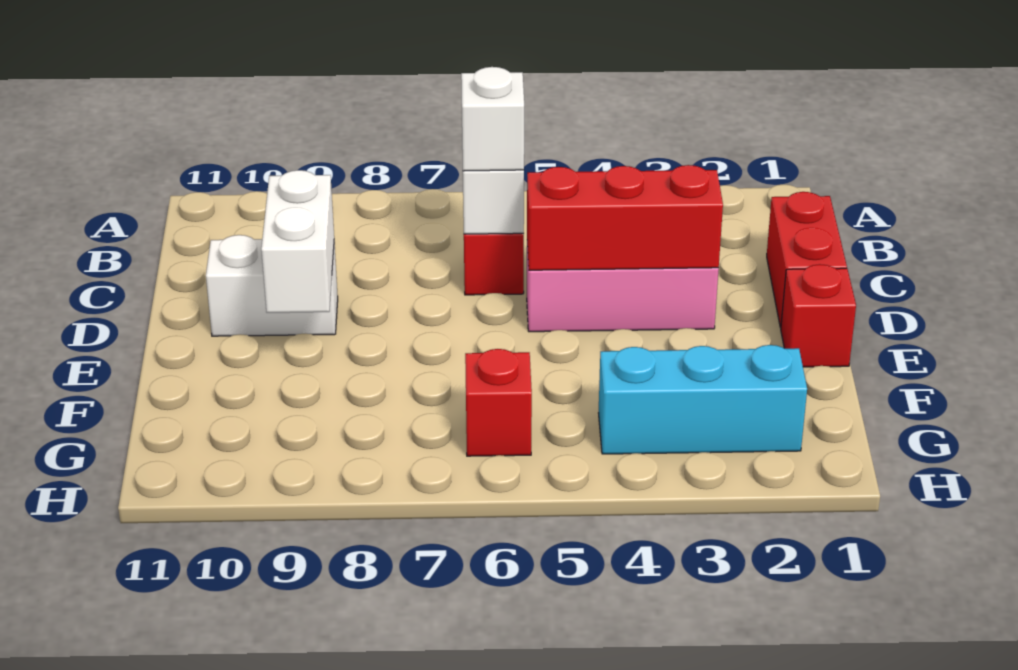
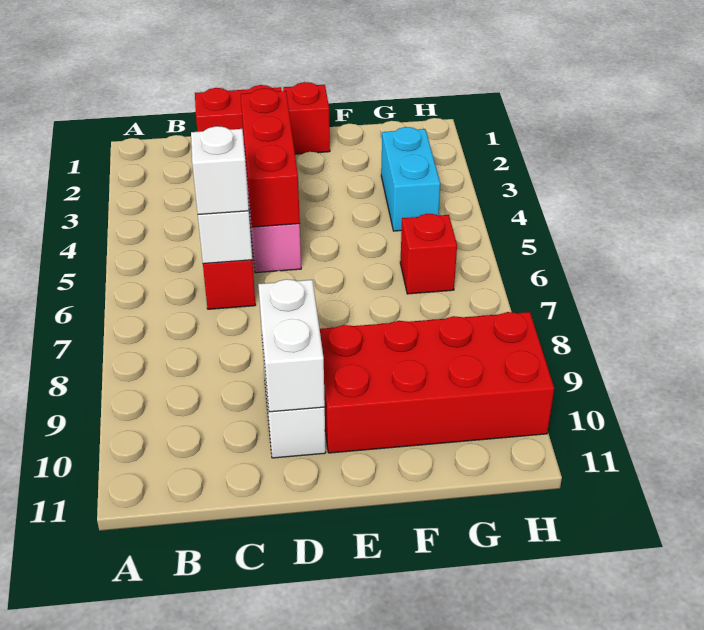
white brick D9:E9 level 2 -> white brick D9:D10 level 2
none -> red brick E9:H10 level 1
cyan brick G2:G4 level 1 -> cyan brick G3:G4 level 1

